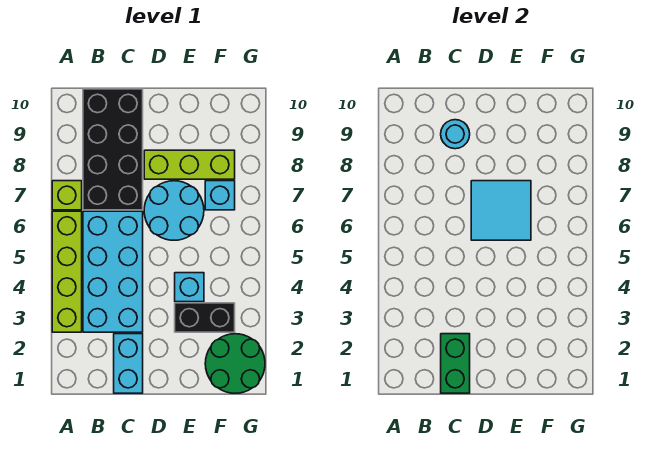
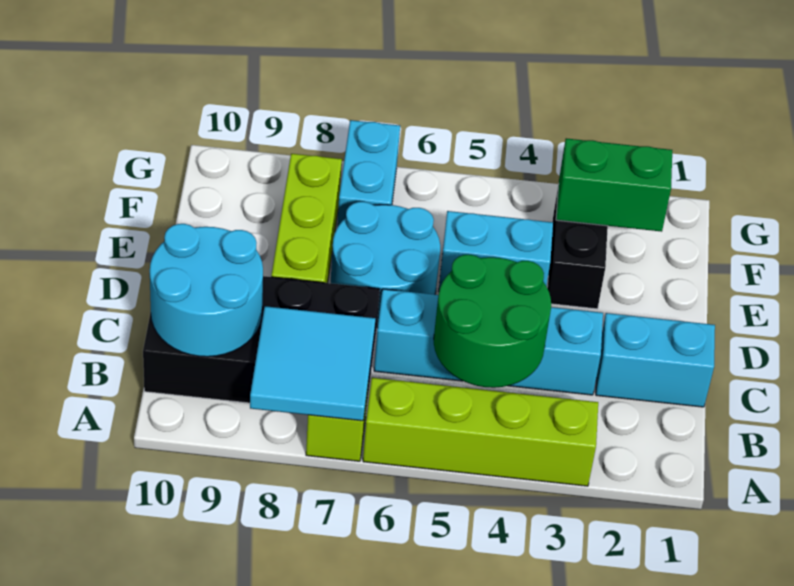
cyan brick B3:C6 level 1 -> cyan brick C3:C6 level 1
green brick C1:C2 level 2 -> green brick F2:F3 level 2
cyan round brick C9 level 2 -> cyan round brick B9:C10 level 2
cyan tile D6:E7 level 2 -> cyan tile A7:B8 level 2
cyan brick E4 level 1 -> cyan brick E4:E5 level 1
green round brick F1:G2 level 1 -> green round brick B4:C5 level 2
cyan brick F7 level 1 -> cyan brick F7:G7 level 1

